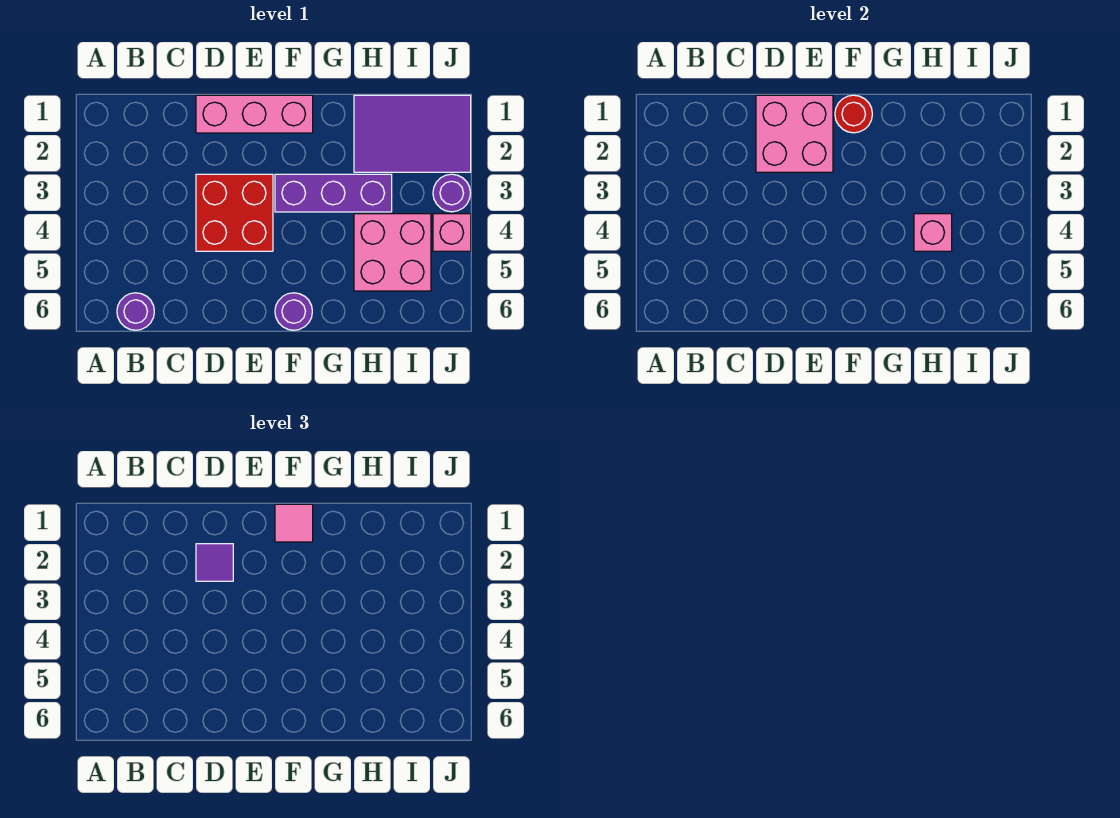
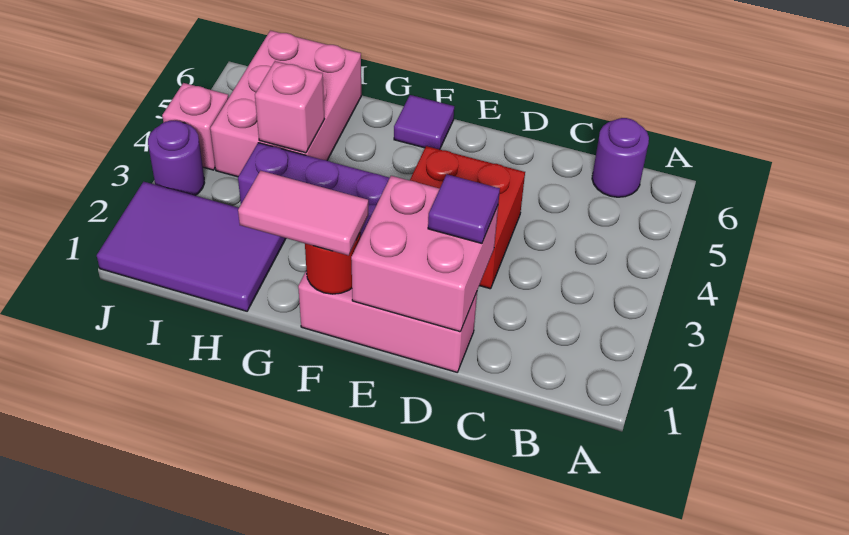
pink tile F1 level 3 -> pink tile F1:G1 level 3
purple round brick F6 level 1 -> purple tile F6 level 1
pink brick H4:I5 level 1 -> pink brick H4:I6 level 1

